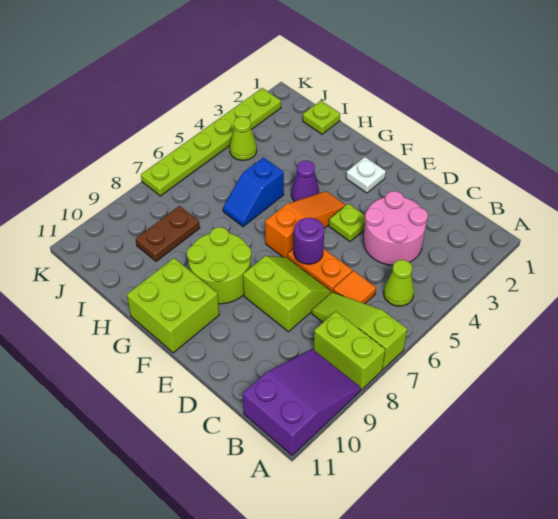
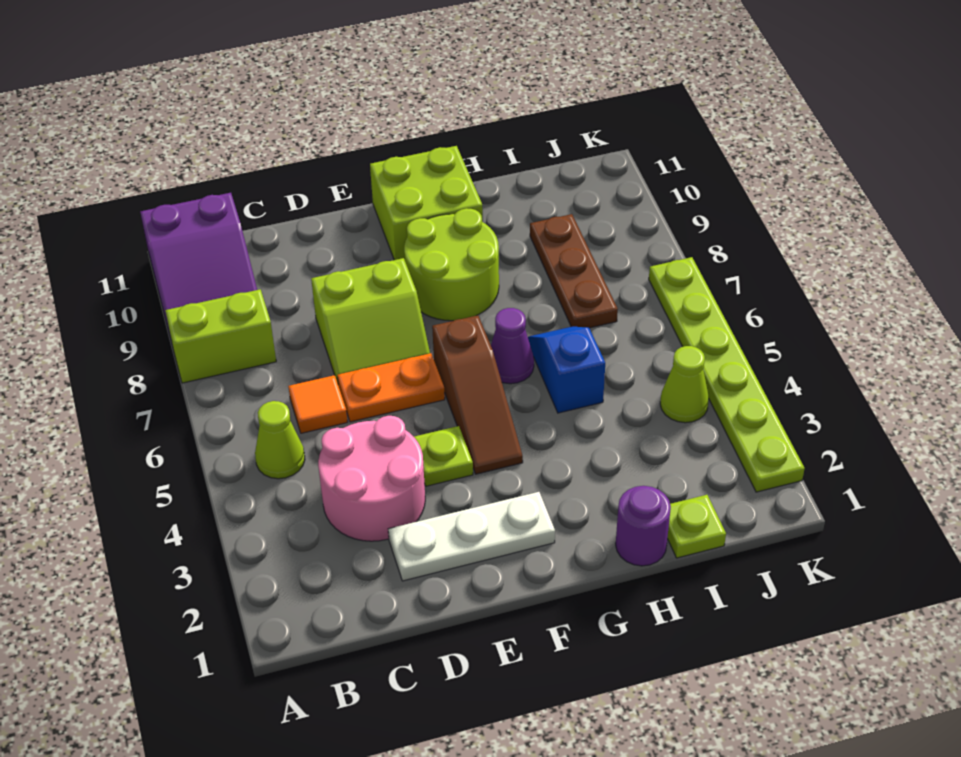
lime slope A7:C7 level 1 top A -> none
purple round brick E6 level 2 -> purple round brick H1 level 1
white plate F2 level 1 -> white plate D2:F2 level 1
orange slope F4:F6 level 1 top 6 -> brown slope F4:F6 level 1 top 6
purple cone G4 level 1 -> purple cone G6 level 1
brown plate I8:I9 level 1 -> brown plate I7:I9 level 1

